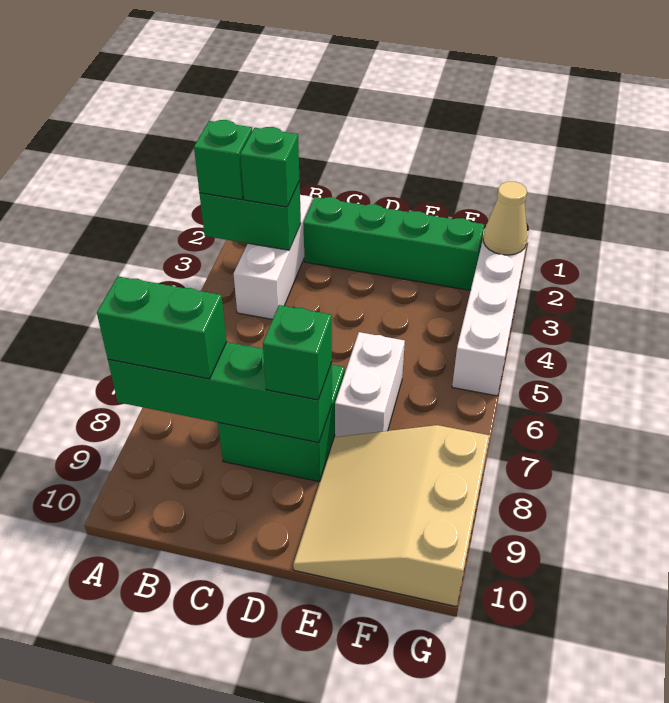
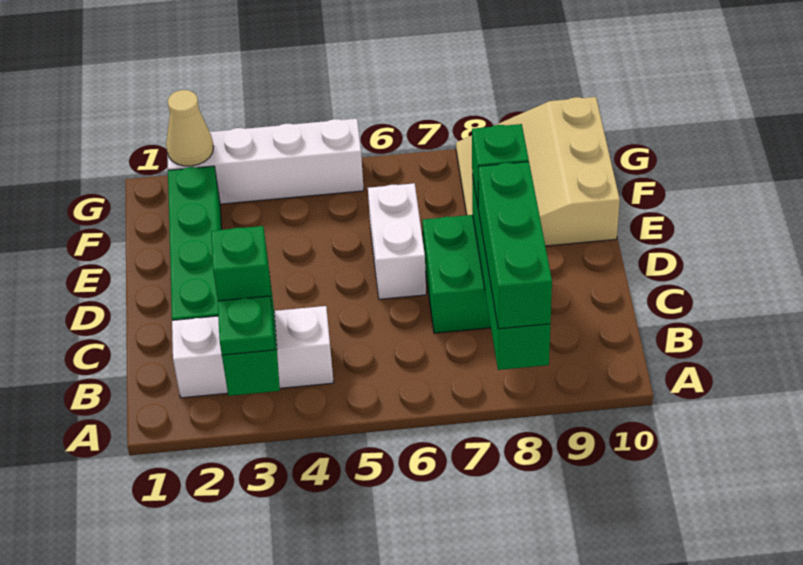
green brick A3 level 3 -> green plate A3 level 3
green brick A8:B8 level 3 -> green brick A8:C8 level 3
white brick E6:E7 level 1 -> white brick D6:E6 level 1
tan slope E8:G10 level 1 top G -> tan slope E8:G10 level 1 top 10

